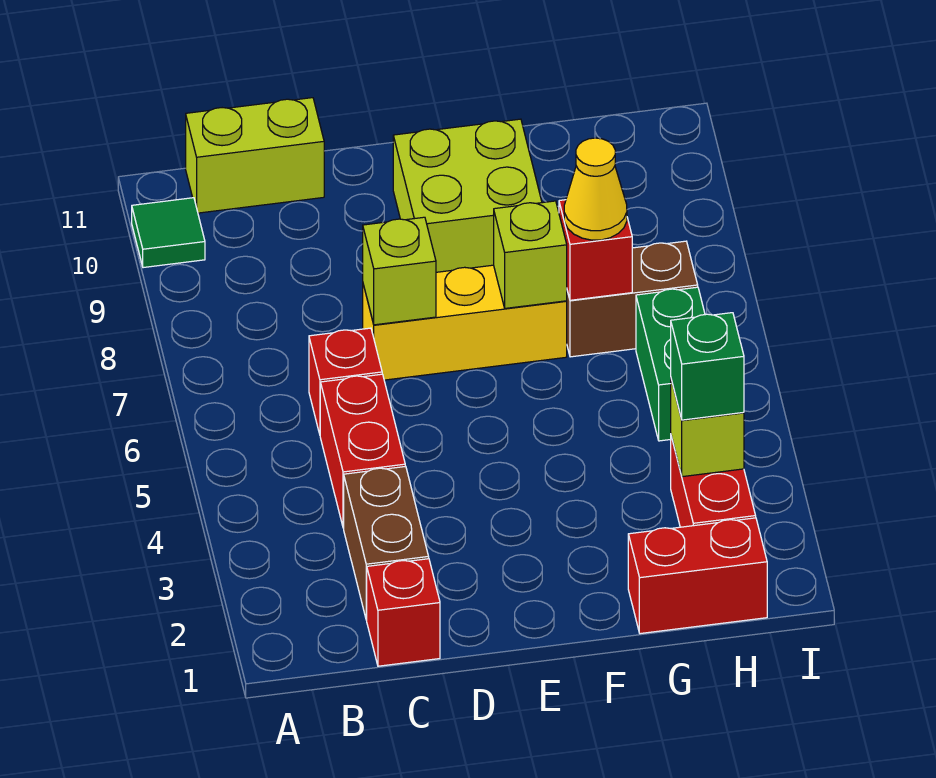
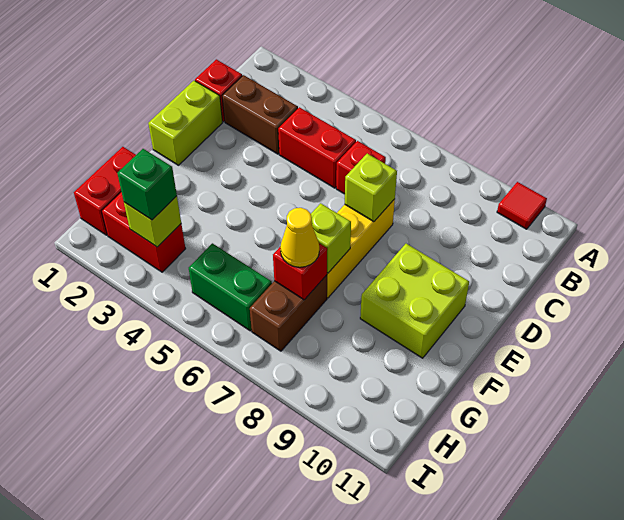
green tile A10 level 1 -> red tile A10 level 1
lime brick B11:C11 level 1 -> lime brick D1:E1 level 1

